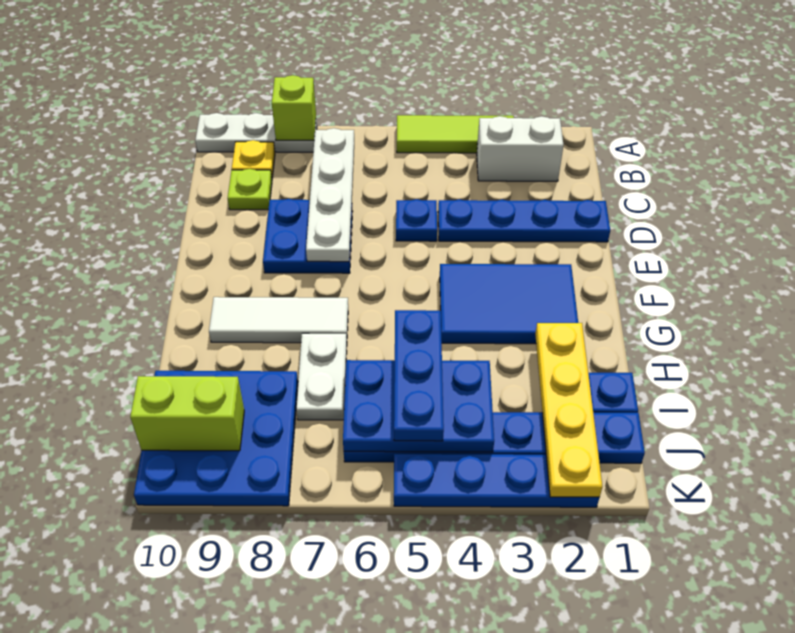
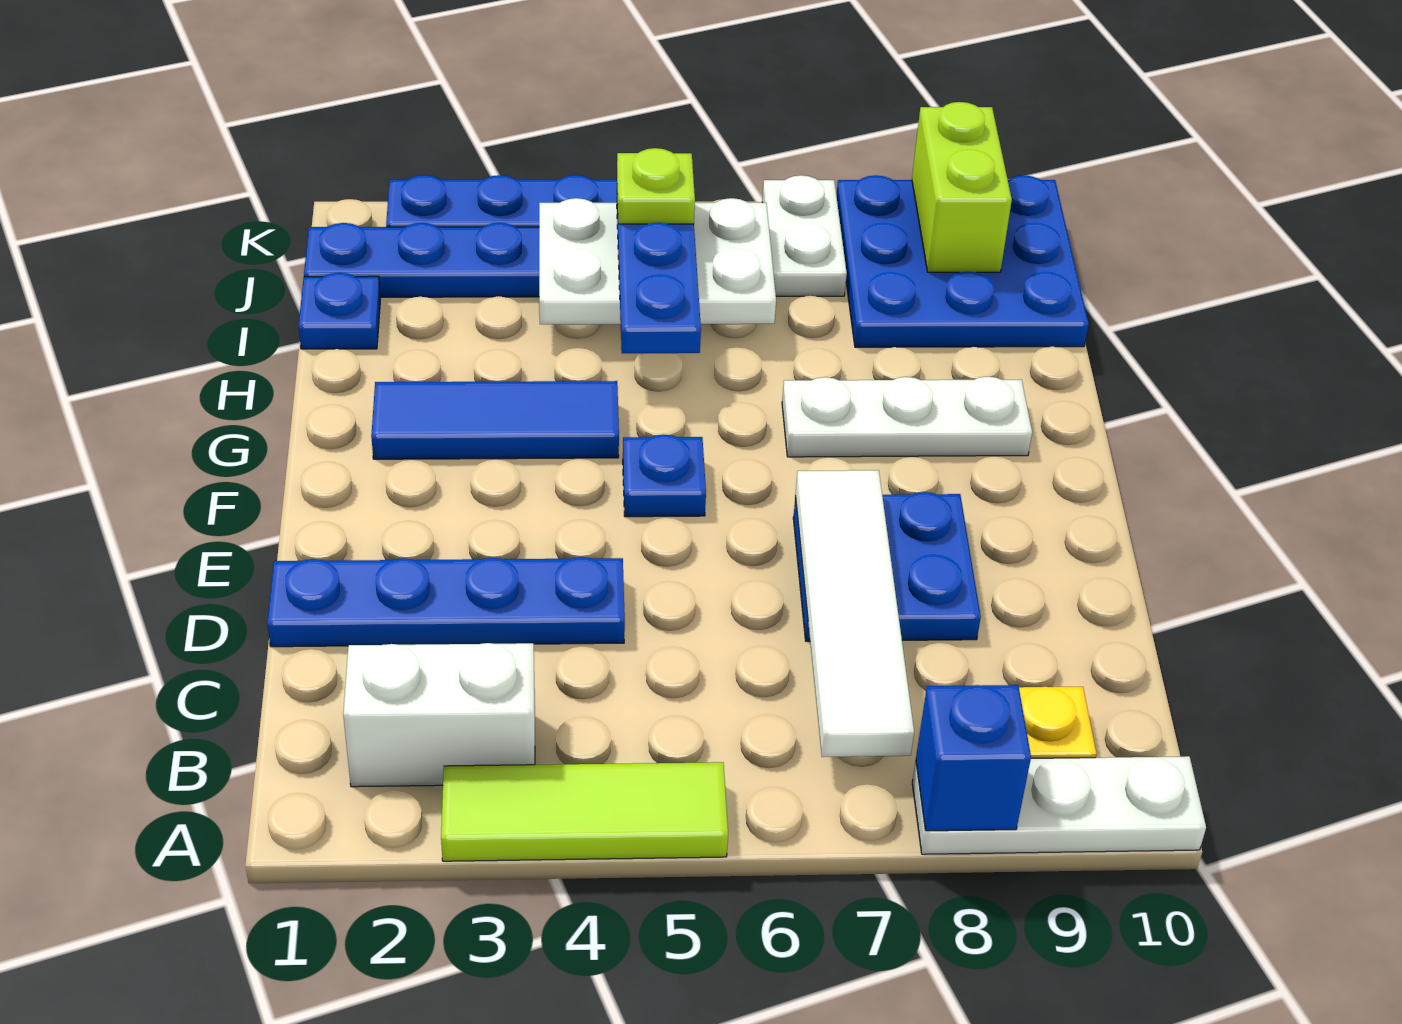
lime brick A8 level 2 -> blue brick A8 level 2
white plate B7:E7 level 2 -> white tile B7:E7 level 2
lime plate C9 level 1 -> lime plate J5 level 4
blue plate D5 level 1 -> blue plate F5 level 1
blue tile F2:G4 level 1 -> blue tile G2:G4 level 1
white tile G7:G9 level 1 -> white plate G7:G9 level 1
yellow plate H2:K2 level 2 -> none
white plate H7:I7 level 1 -> white plate J7:K7 level 1
blue plate I4:J6 level 2 -> white plate I4:J6 level 2
lime brick J9:J10 level 2 -> lime brick J9:K9 level 2

